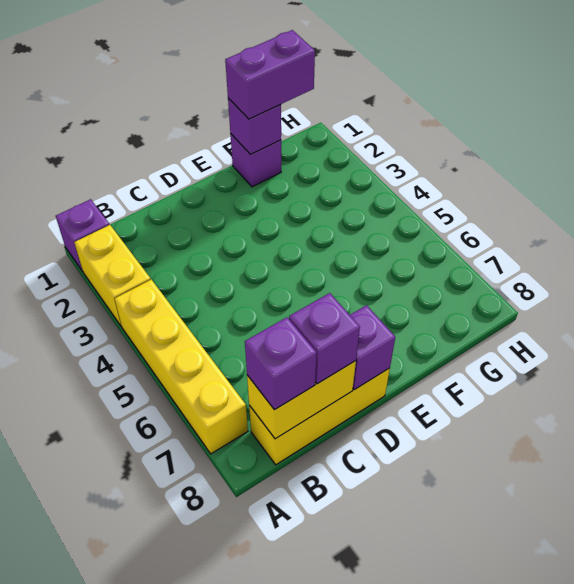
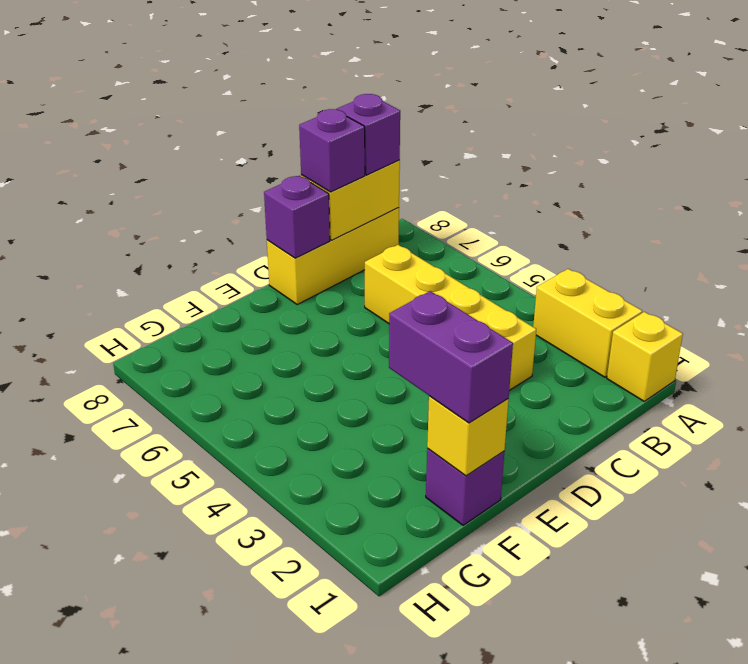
purple brick A1 level 1 -> yellow brick A1 level 1
yellow brick A4:A7 level 1 -> yellow brick C3:C6 level 1
purple brick F1 level 2 -> yellow brick F1 level 2
purple brick F1:G1 level 3 -> purple brick F1:F2 level 3

